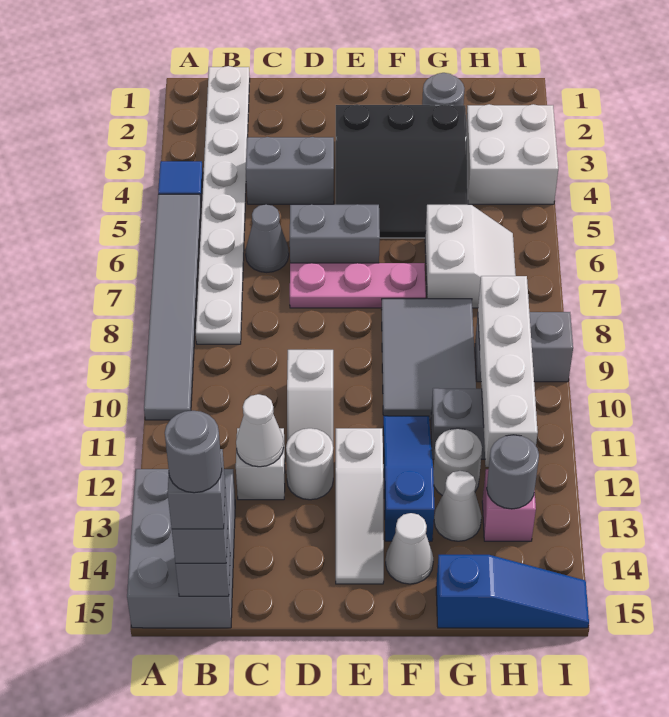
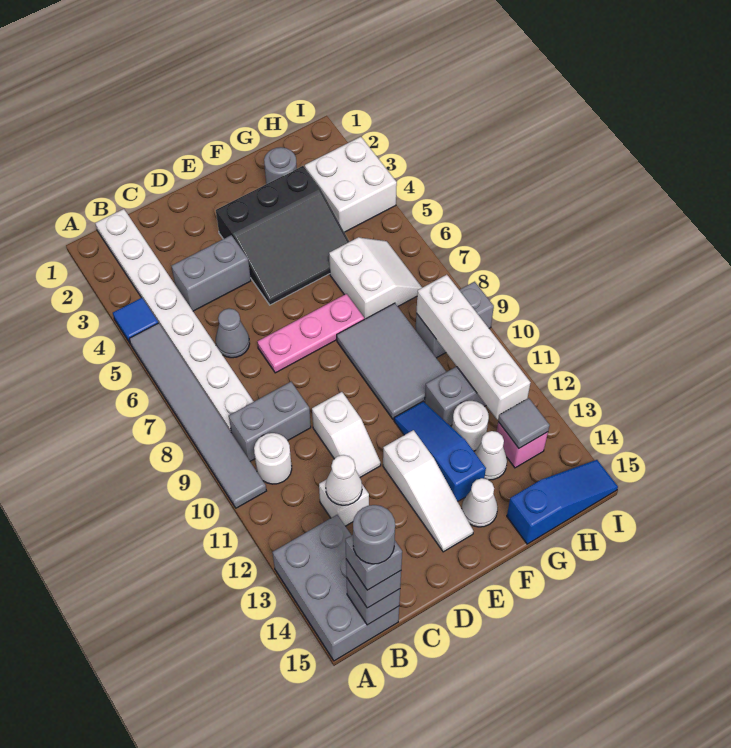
grey brick D6:E6 level 1 -> grey brick B9:C9 level 1
white round brick D12 level 1 -> white round brick B10 level 1
grey round brick H13 level 2 -> grey tile H13 level 2

